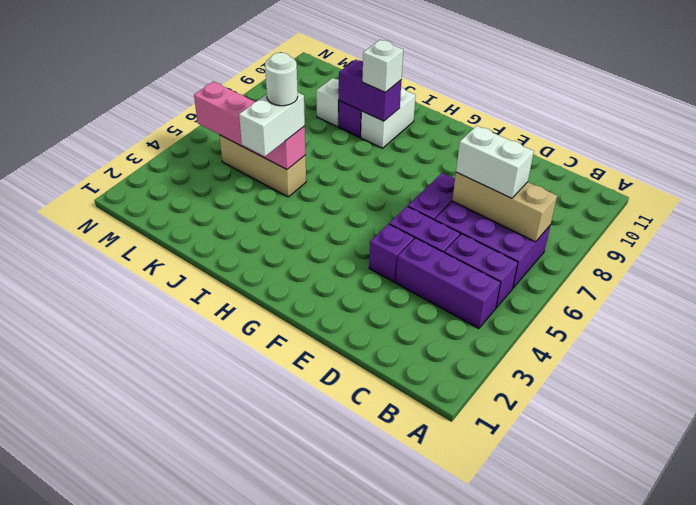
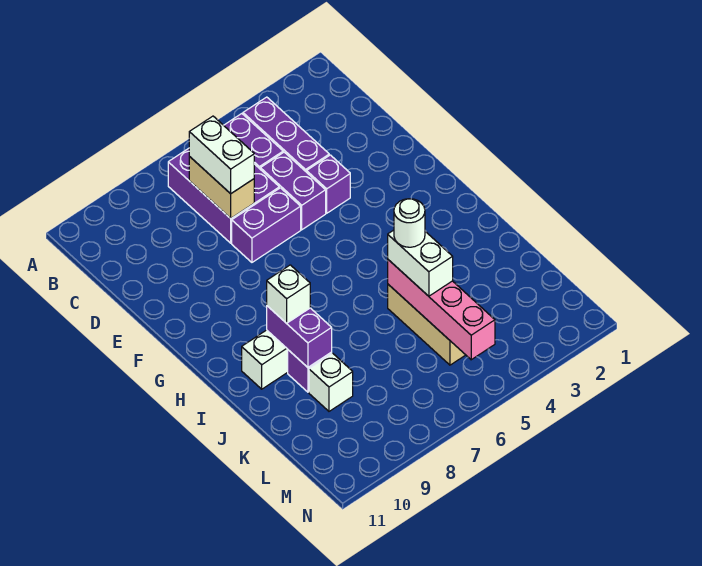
tan brick B7:D7 level 2 -> tan brick C7:D7 level 2
white brick J4:J5 level 3 -> white brick J5:K5 level 3

